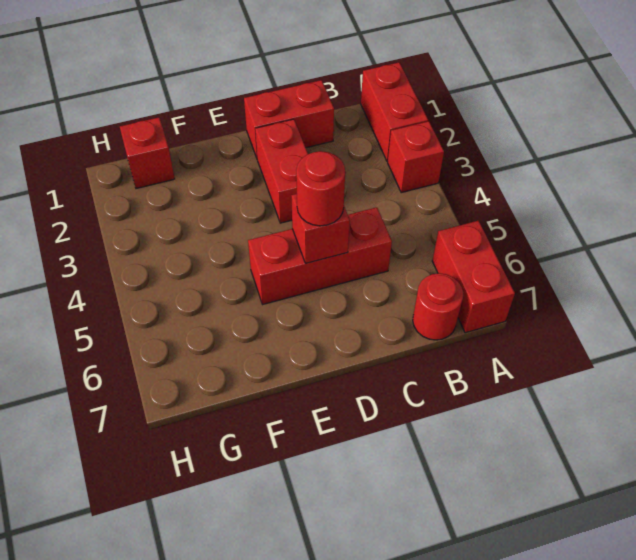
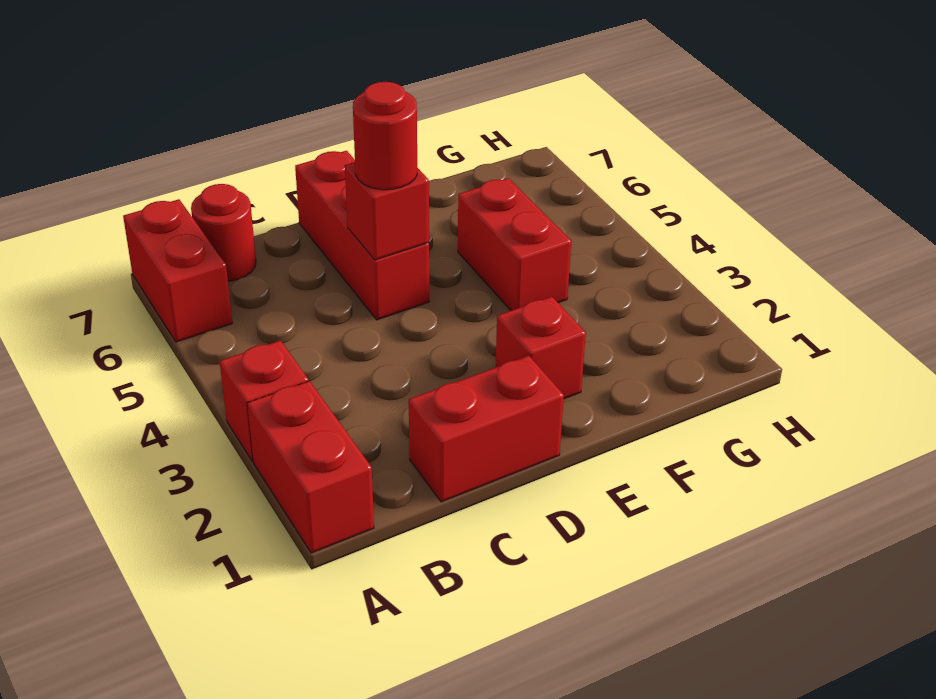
red brick C5:E5 level 1 -> red brick D5:D7 level 1
red brick D2:D3 level 1 -> red brick F4:F5 level 1
red brick G1 level 1 -> red brick E2 level 1

